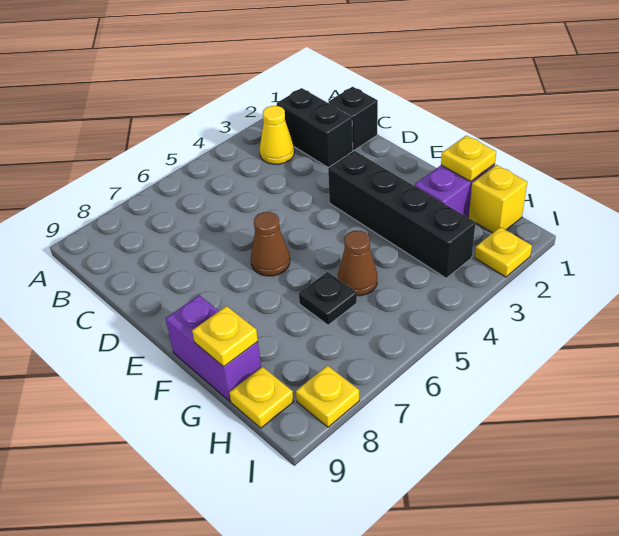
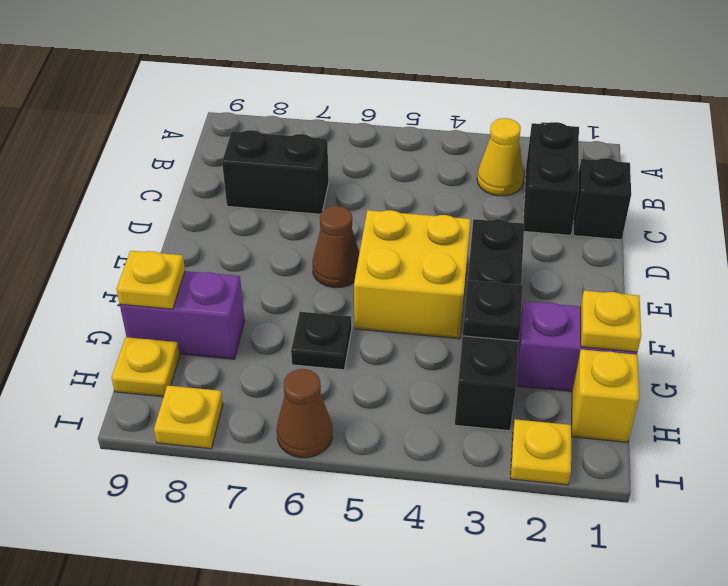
none -> black brick C7:C8 level 1
none -> yellow brick E4:F5 level 1
purple brick F9:G9 level 1 -> purple brick G8:G9 level 1
none -> black plate G3 level 2
brown cone G5 level 1 -> brown cone I6 level 1

